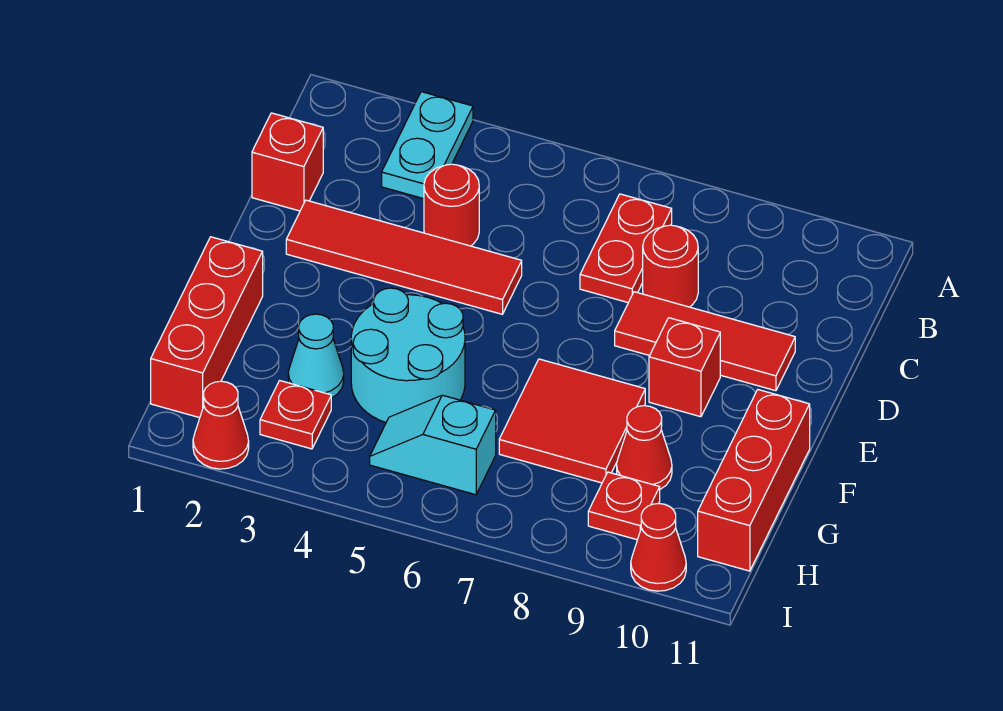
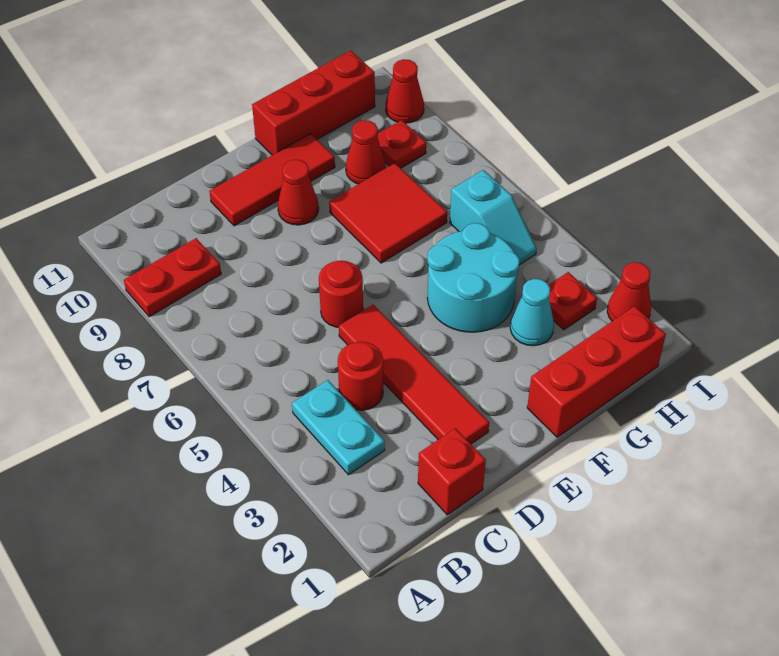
cyan plate A3:B3 level 1 -> cyan plate B3:B4 level 1
red plate B7:C7 level 1 -> red plate A9:B9 level 1
red round brick C8 level 1 -> red round brick D6 level 1
red tile D8:D10 level 1 -> red tile D10:F10 level 1
red brick E9 level 1 -> red cone E9 level 1

